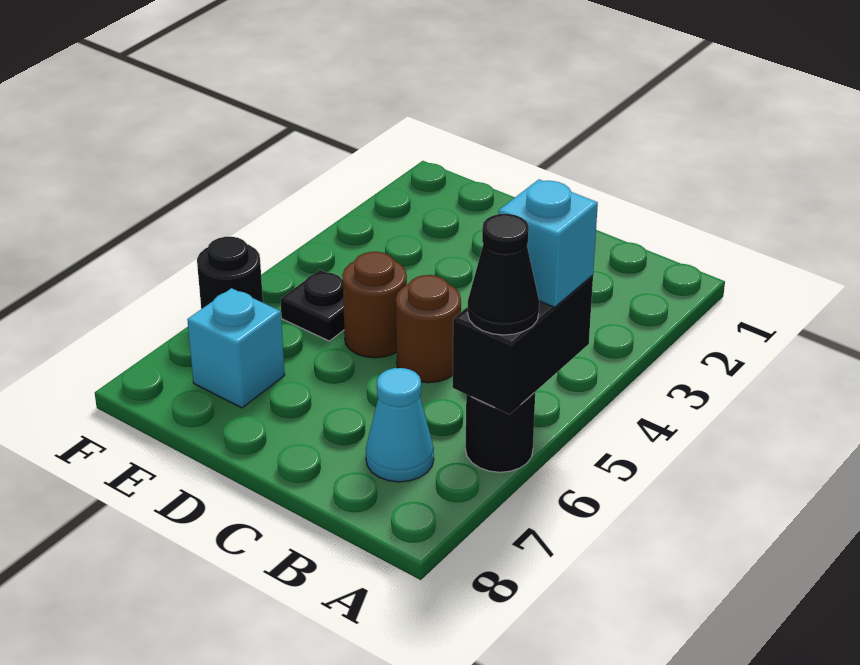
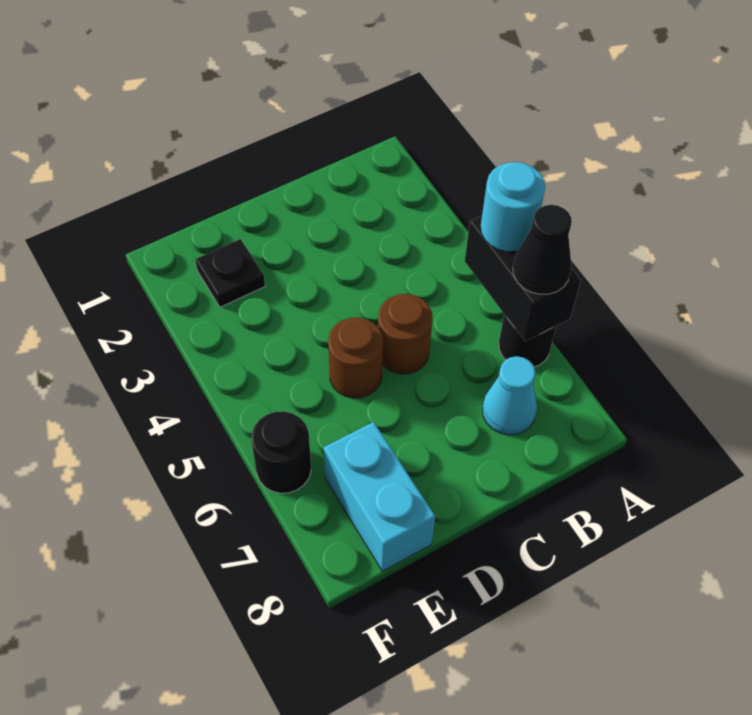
cyan brick A5 level 3 -> cyan round brick A5 level 3
black plate E5 level 1 -> black plate E2 level 1
cyan brick E7 level 1 -> cyan brick E7:E8 level 1

